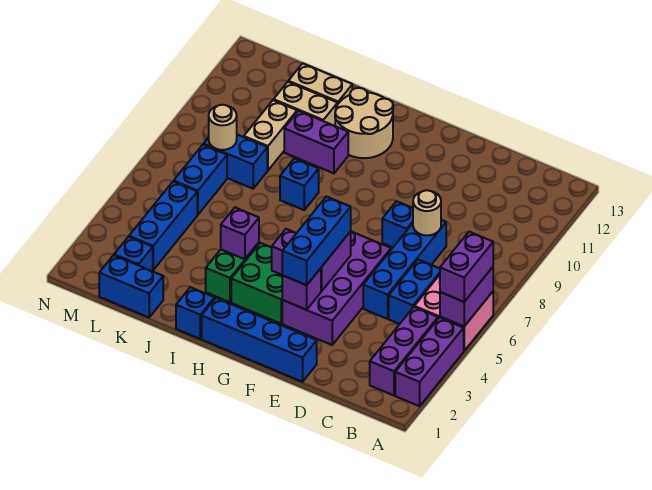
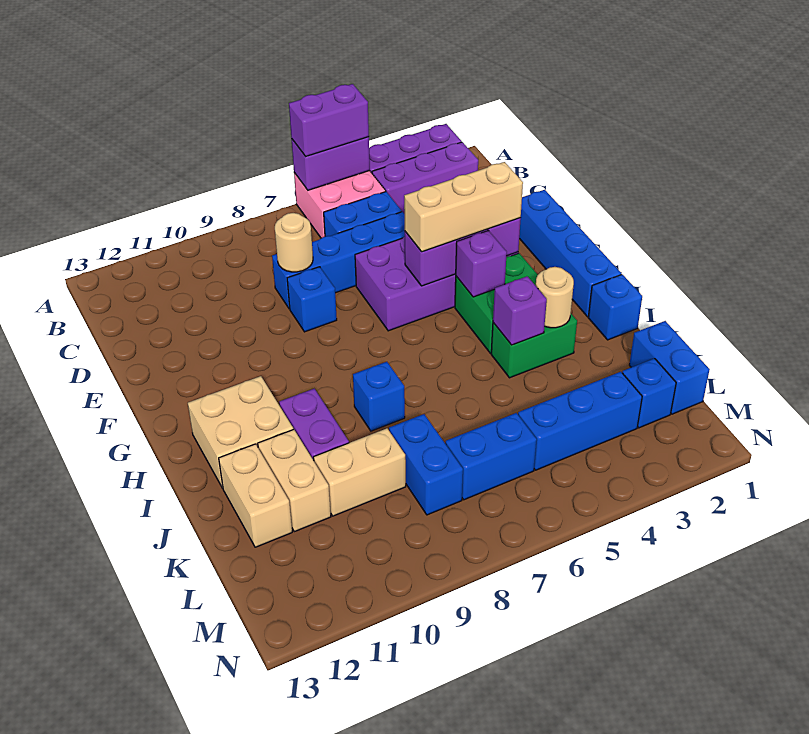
blue brick F3:F5 level 3 -> tan brick F3:F5 level 3
tan round brick H11:I12 level 1 -> tan brick H11:I12 level 1
tan round brick L8 level 2 -> tan round brick I3 level 2

